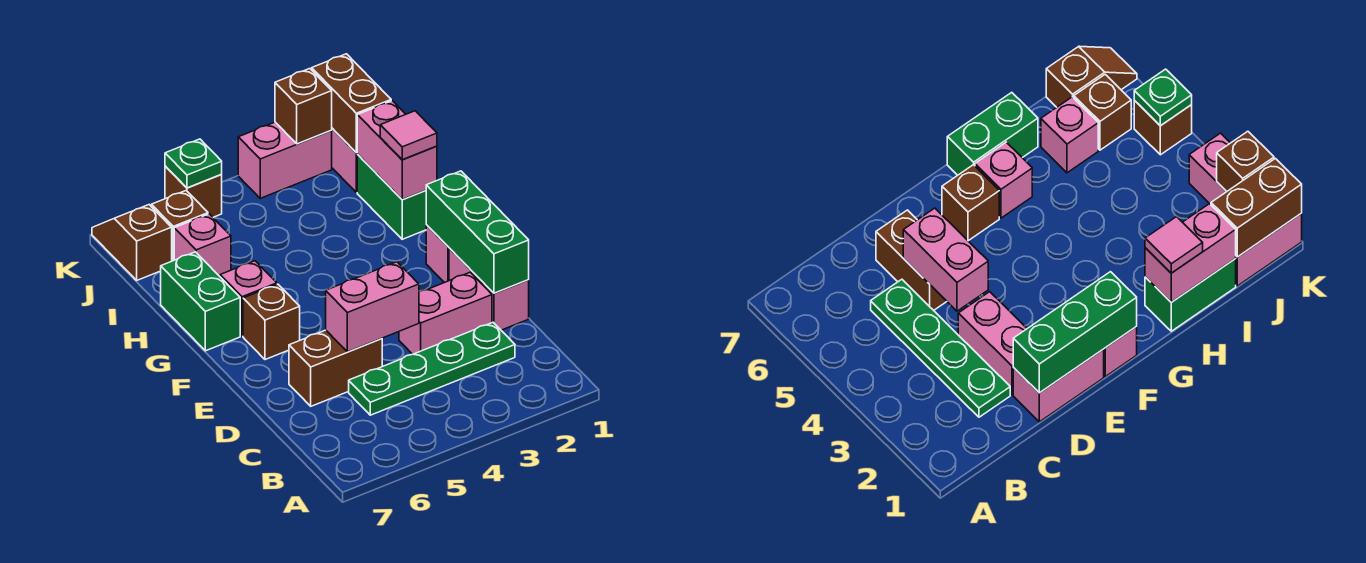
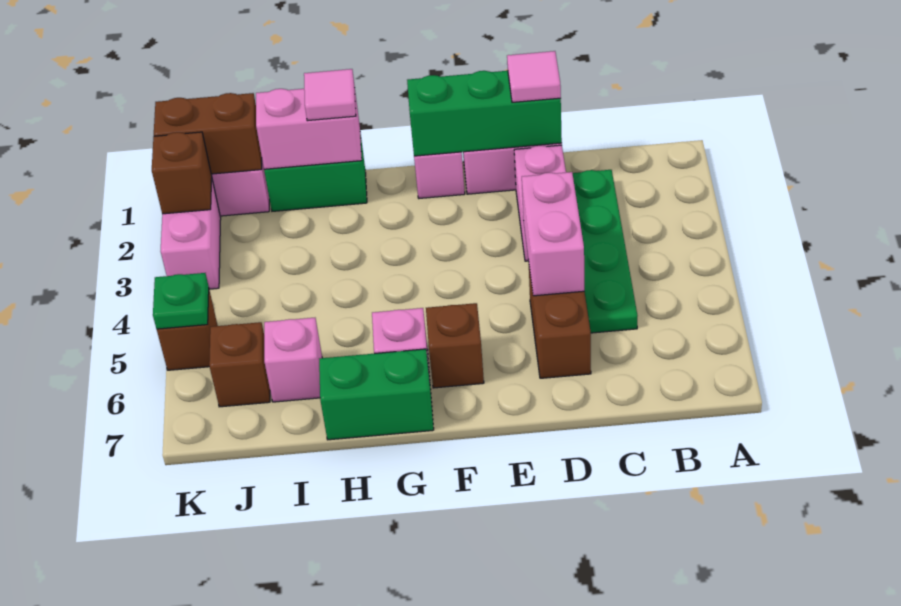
none -> pink tile D1 level 3
brown slope J7:K7 level 1 top J -> none

